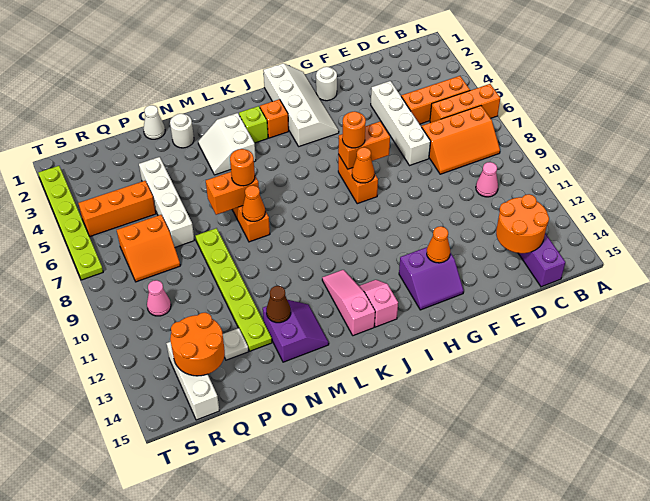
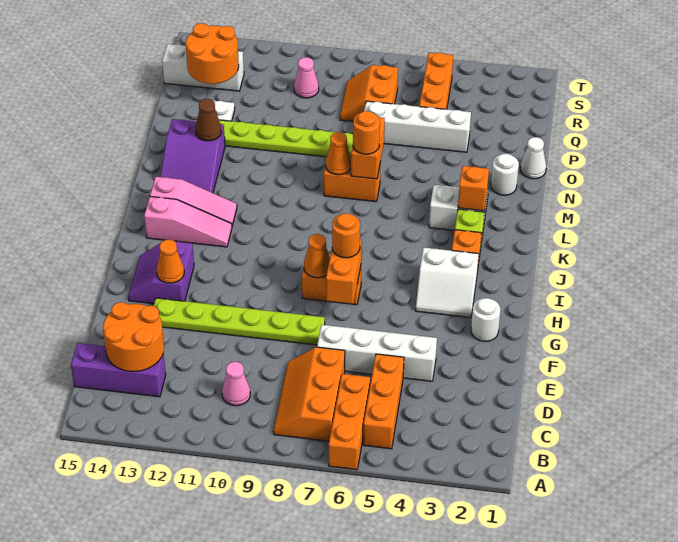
white slope H1:I4 level 1 top I -> white slope H3:I4 level 1 top I
pink slope J13:J14 level 1 top 14 -> pink slope J12:J14 level 1 top 14
none -> orange brick L3 level 2
purple slope M13:N14 level 1 top N -> purple slope L13:N14 level 1 top N
lime plate T2:T7 level 1 -> lime plate F8:F13 level 1

